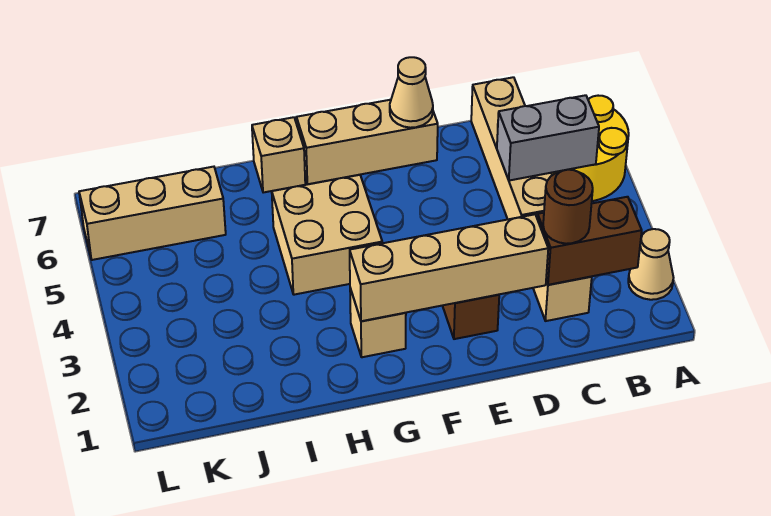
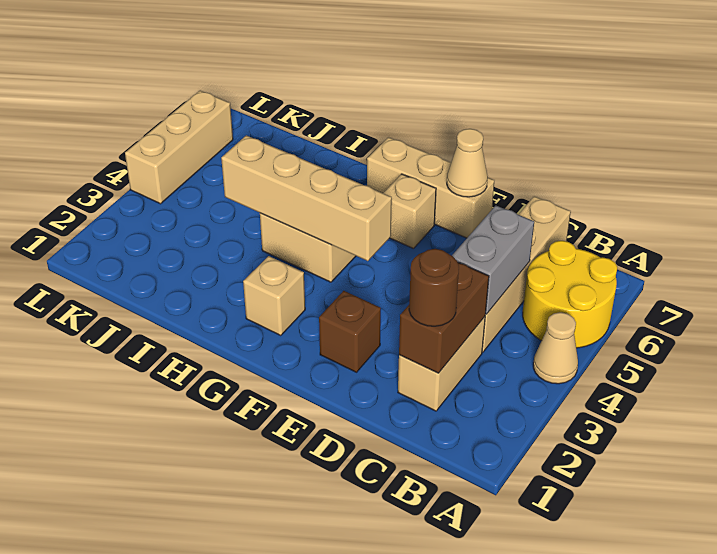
tan cone A2 level 1 -> tan cone A4 level 1
brown brick B2:C2 level 2 -> brown brick C2:C3 level 2
grey brick B5:C5 level 2 -> grey brick C4:C5 level 2
tan brick D2:G2 level 2 -> tan brick F4:I4 level 2
tan brick H7 level 1 -> tan brick F6 level 1
tan brick J6:L6 level 1 -> tan brick L4:L6 level 1

